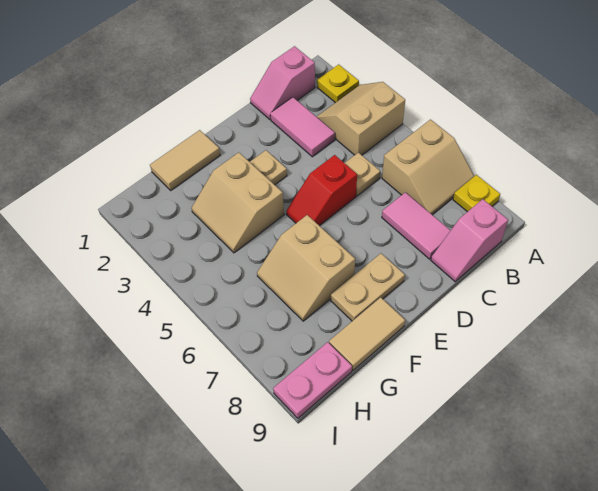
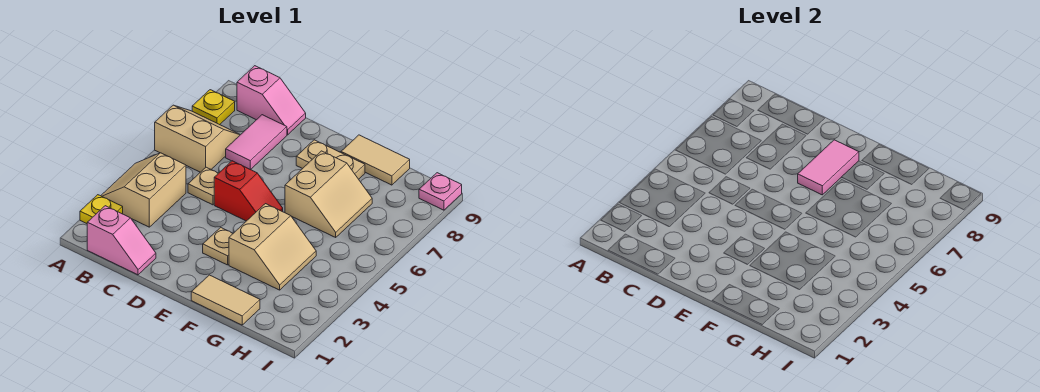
tan slope A3:B4 level 1 top 4 -> tan slope A3:B4 level 1 top B
pink tile C2:C3 level 1 -> pink tile E7:E8 level 2
pink plate H9:I9 level 1 -> pink plate I9 level 1

